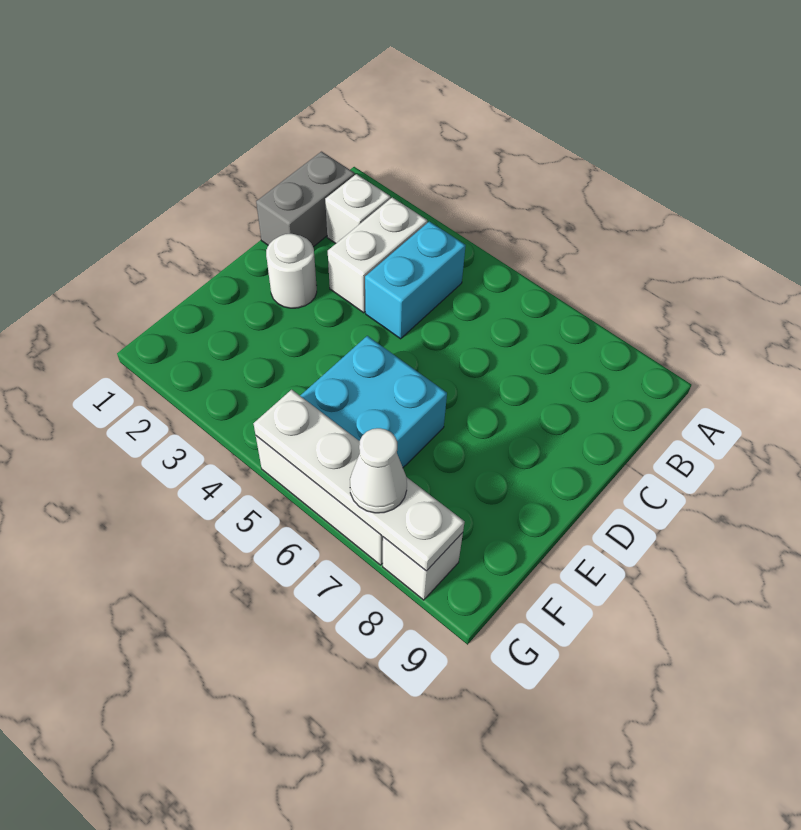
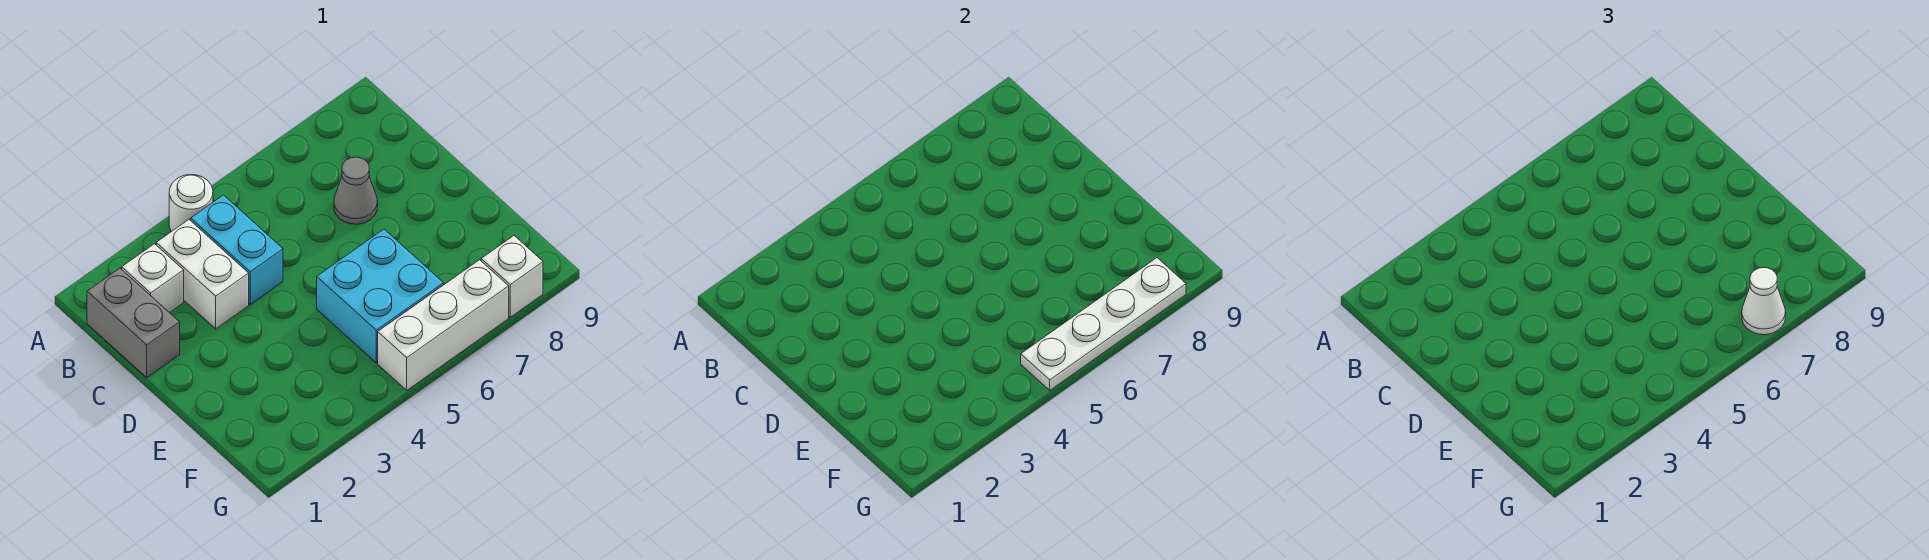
none -> grey cone C7 level 1
white round brick D2 level 1 -> white round brick A4 level 1

